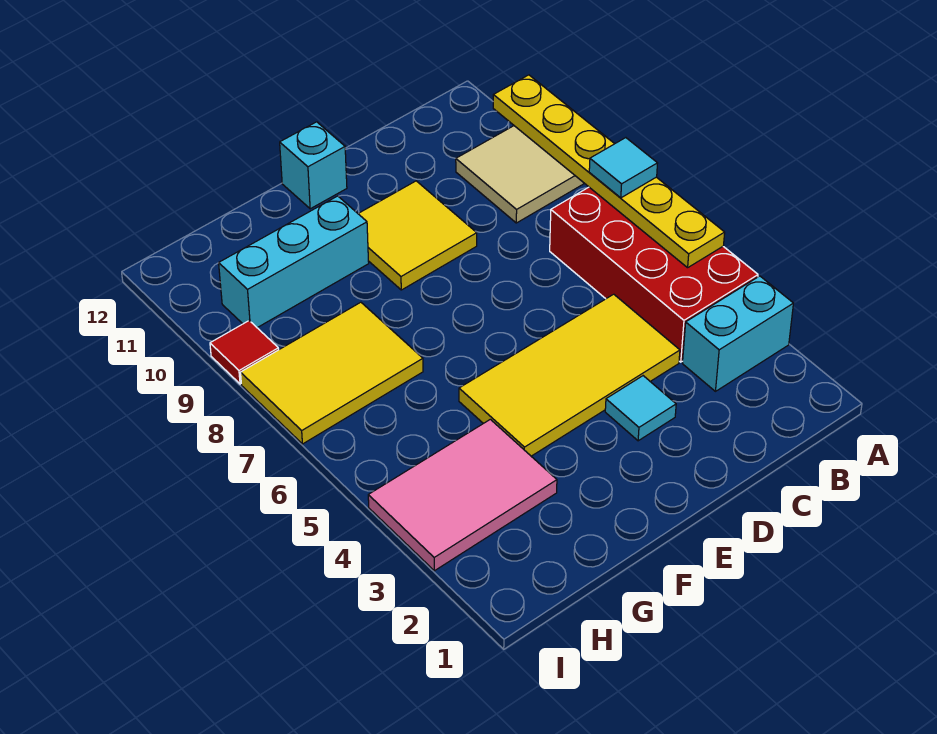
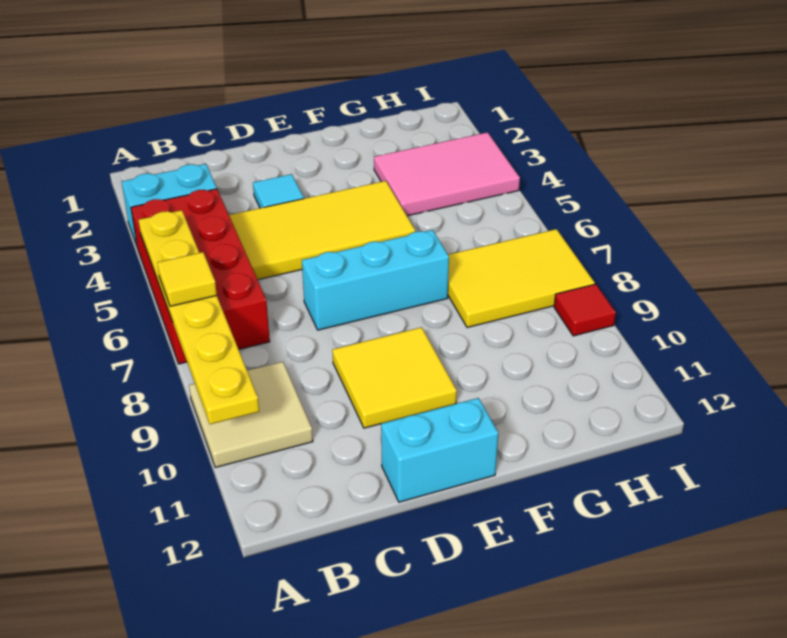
cyan tile A7 level 3 -> yellow tile A7 level 3
cyan brick E12 level 1 -> cyan brick D12:E12 level 1
cyan brick F10:H10 level 1 -> cyan brick D7:F7 level 1

